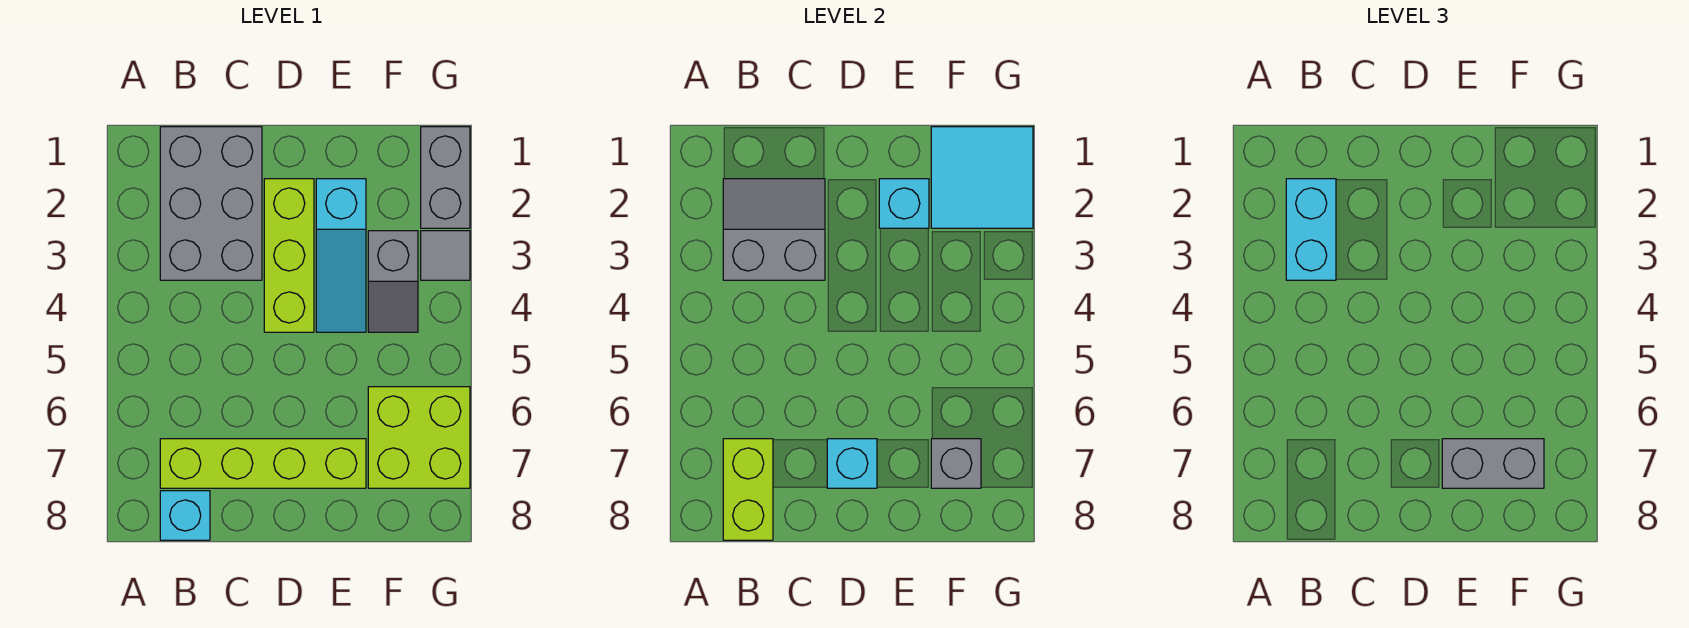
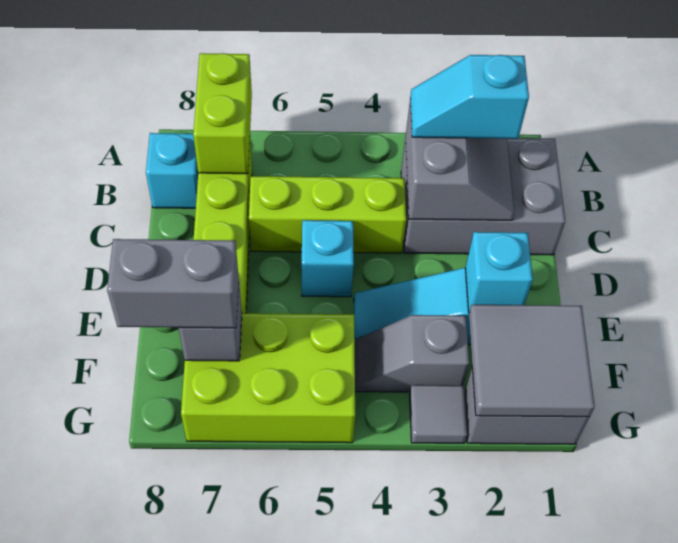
cyan brick B2:B3 level 3 -> cyan slope B2:B3 level 3 top 2
lime brick B7:B8 level 2 -> lime brick A7:B7 level 2
lime brick D2:D4 level 1 -> lime brick C4:C6 level 1
cyan brick D7 level 2 -> cyan brick D5 level 1
grey brick E7:F7 level 3 -> grey brick F7:F8 level 3
cyan tile F1:G2 level 2 -> grey tile F1:G2 level 2
lime brick F6:G7 level 1 -> lime brick F5:G7 level 1

